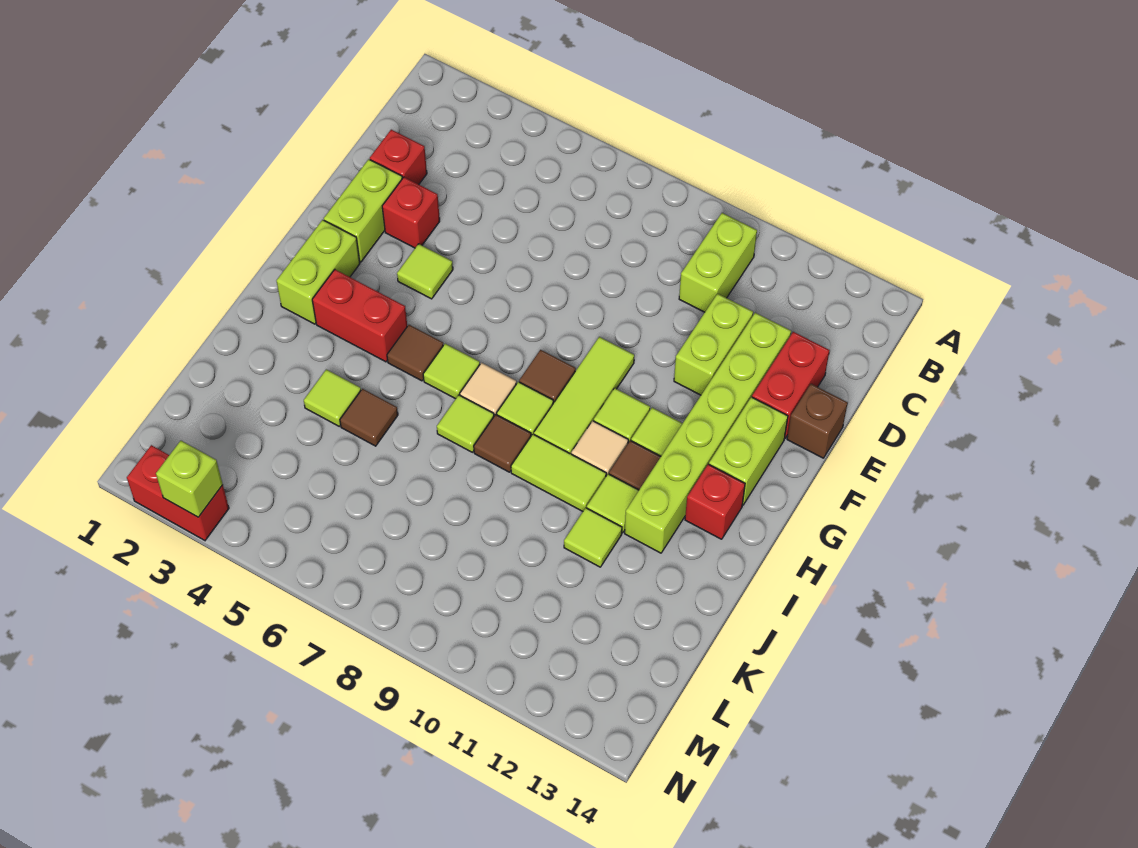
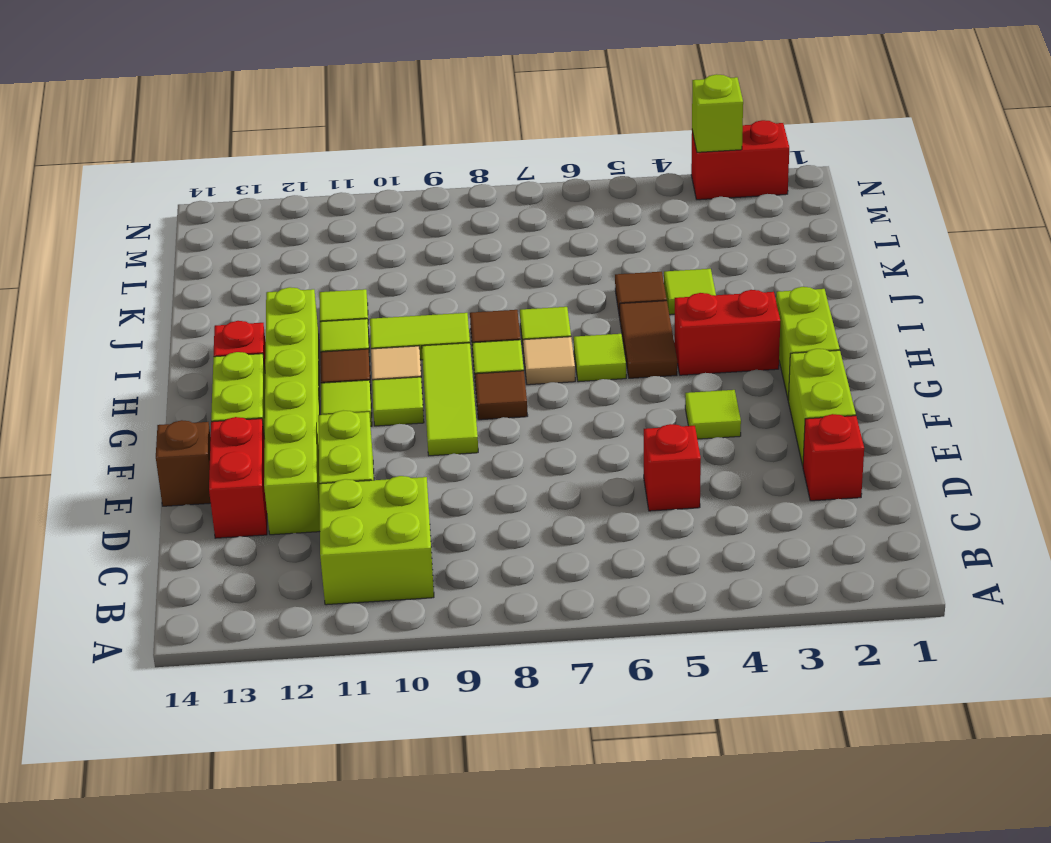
lime brick B10:C10 level 1 -> lime brick B10:C11 level 1
red brick E3 level 1 -> red brick D5 level 1
brown tile H5 level 1 -> brown tile H5:I5 level 1

